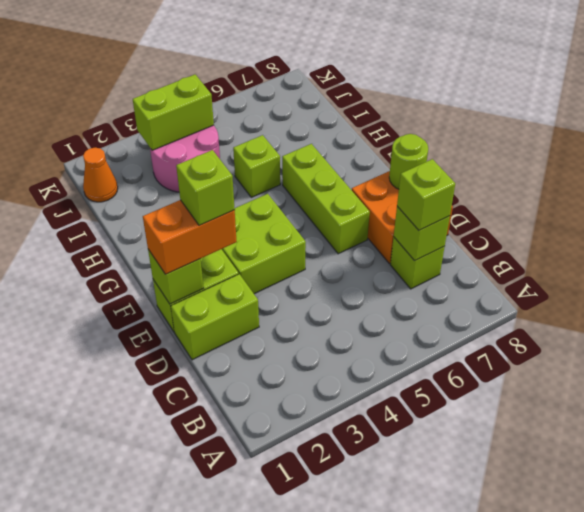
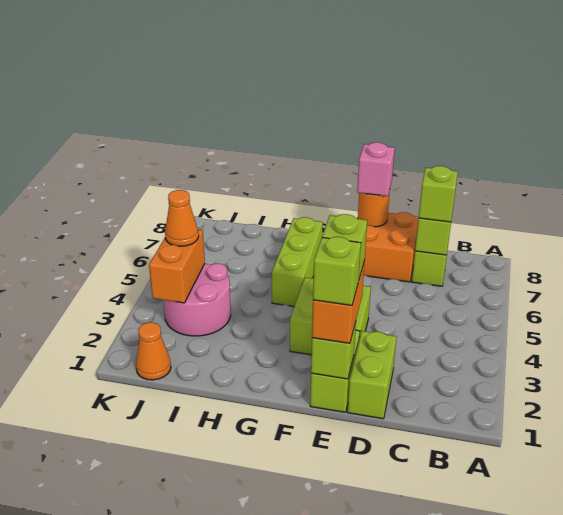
lime brick E6:G6 level 1 -> lime brick G5:G7 level 1
lime round brick E8 level 2 -> orange round brick E8 level 2
none -> pink brick E8 level 3
lime brick H5 level 1 -> lime brick E1 level 4
lime brick J3:J4 level 2 -> orange brick J3:J4 level 2
none -> orange cone J4 level 3

